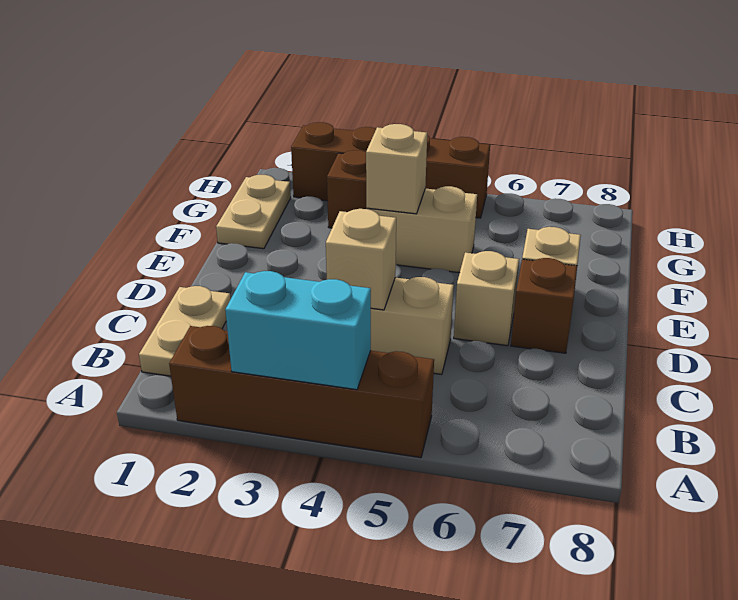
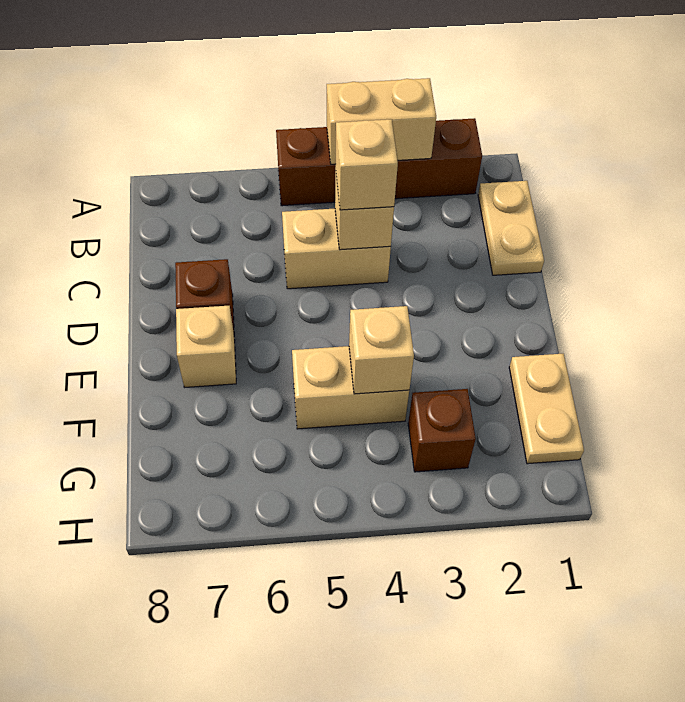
cyan brick A3:A4 level 2 -> tan brick A3:A4 level 2
tan brick D6 level 1 -> tan brick C4 level 3
brown brick H2:H5 level 1 -> none

